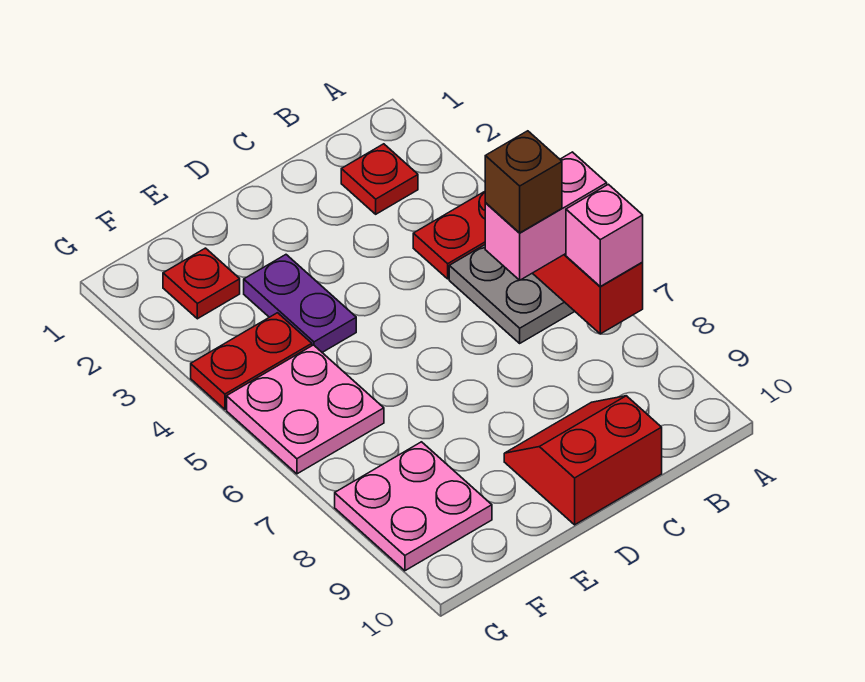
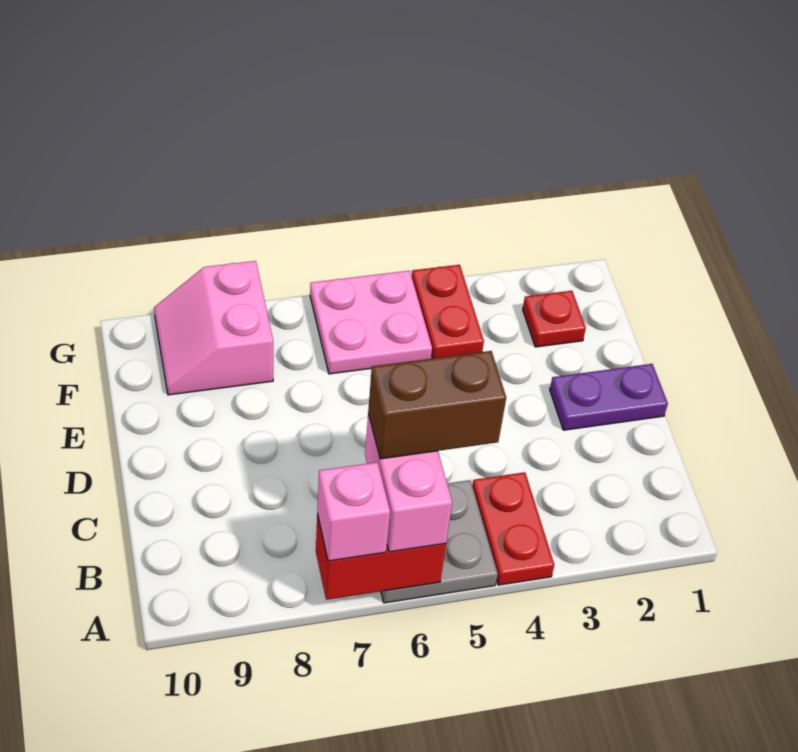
red plate B2 level 1 -> none
brown brick B6 level 4 -> brown brick B5:B6 level 4
red slope C9:D10 level 1 top 10 -> none
purple plate E3:E4 level 1 -> purple plate D1:D2 level 1
pink plate F8:G9 level 1 -> pink slope F8:G9 level 1 top 8

